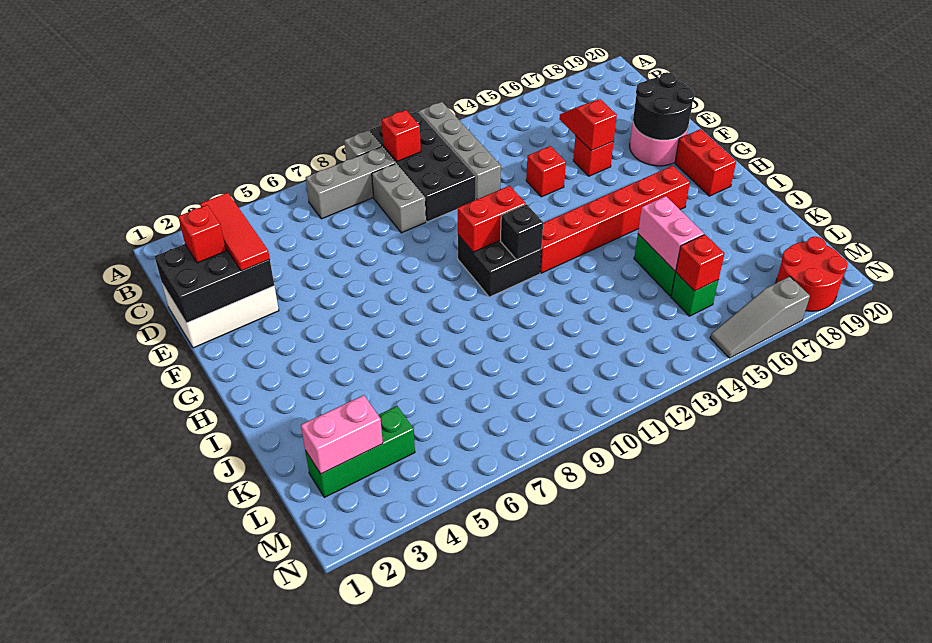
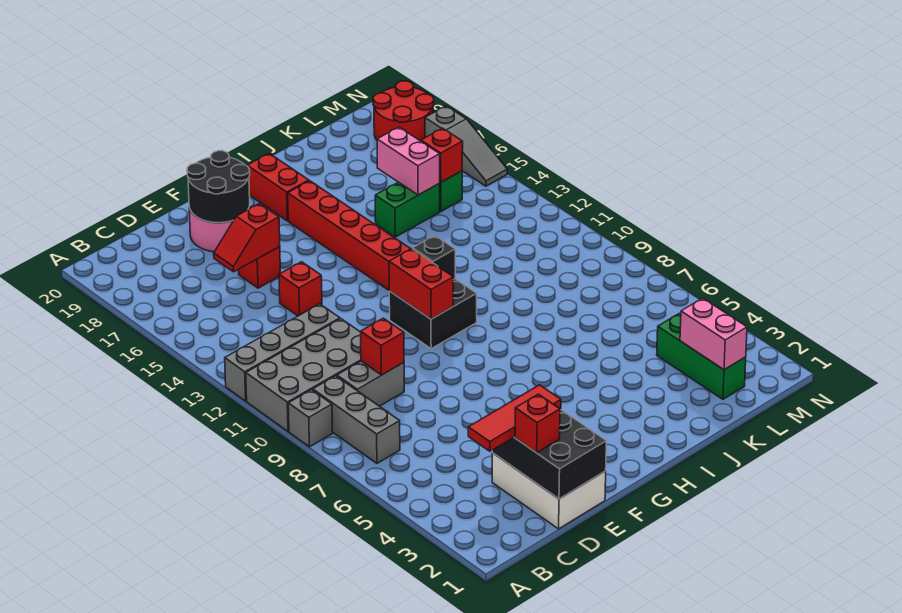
black brick A10:D11 level 1 -> grey brick A10:D11 level 1
red brick B10 level 2 -> red brick D9 level 2
red brick G19:H19 level 1 -> red brick H18:H19 level 1
pink brick J15:K15 level 2 -> pink brick K15:K16 level 2

